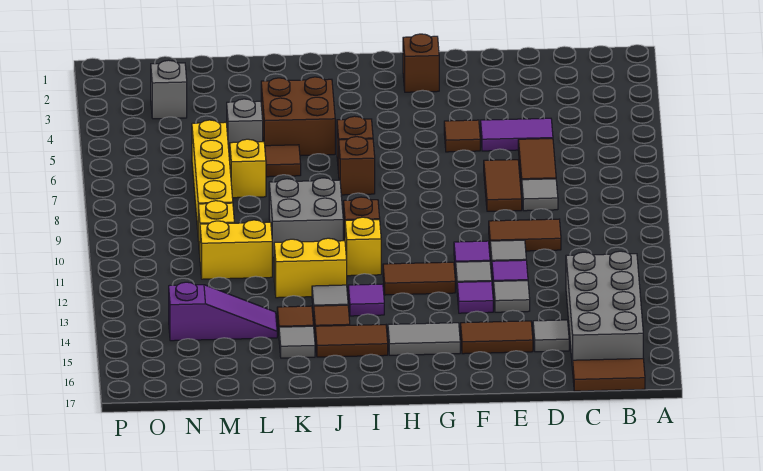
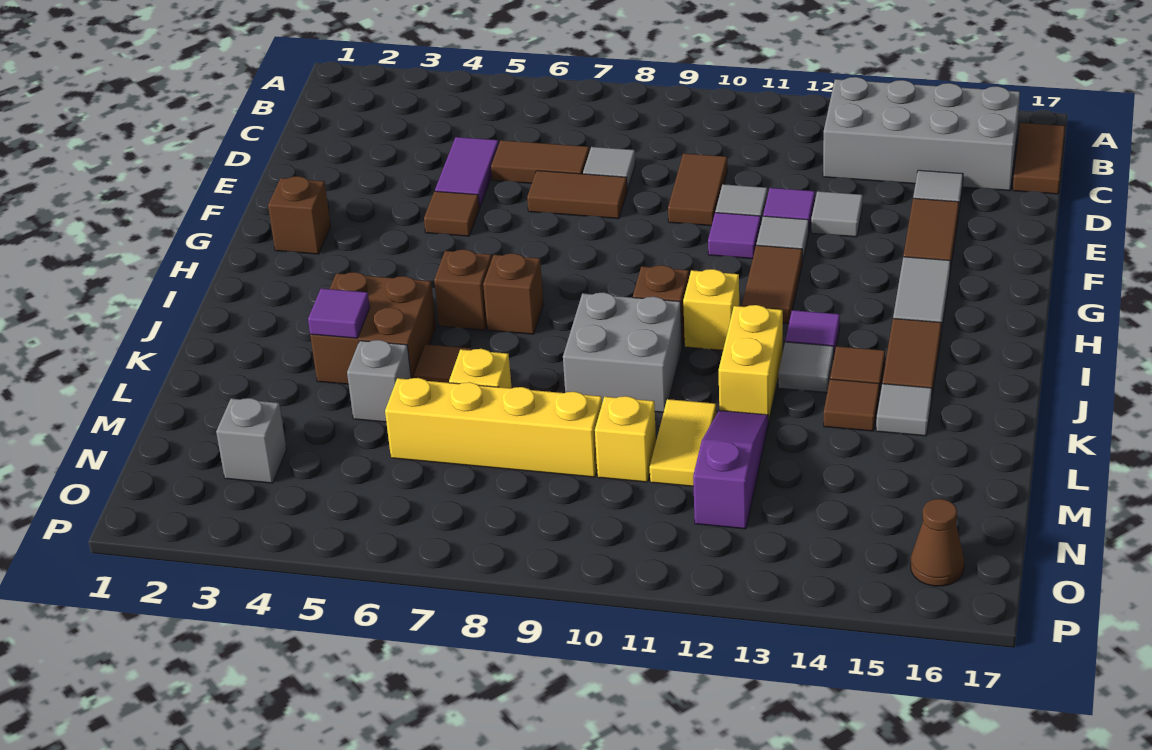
purple tile F13 level 1 -> purple tile K4 level 2
yellow brick L11:M11 level 1 -> yellow tile L11:M11 level 1
purple slope L14:N14 level 1 top N -> purple slope L12:N12 level 1 top N
none -> brown cone O16 level 1

